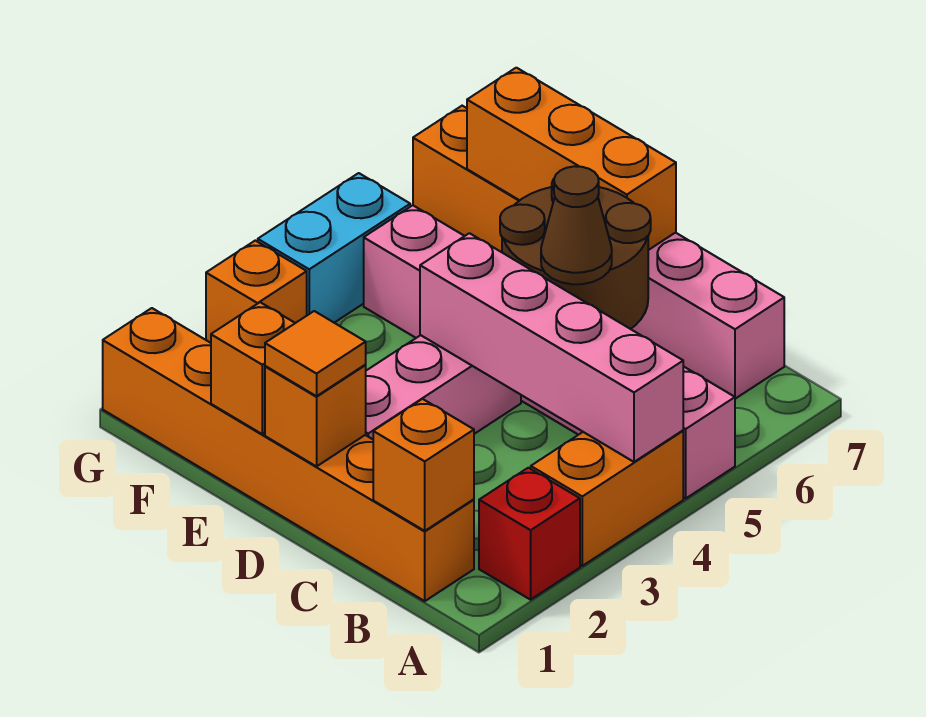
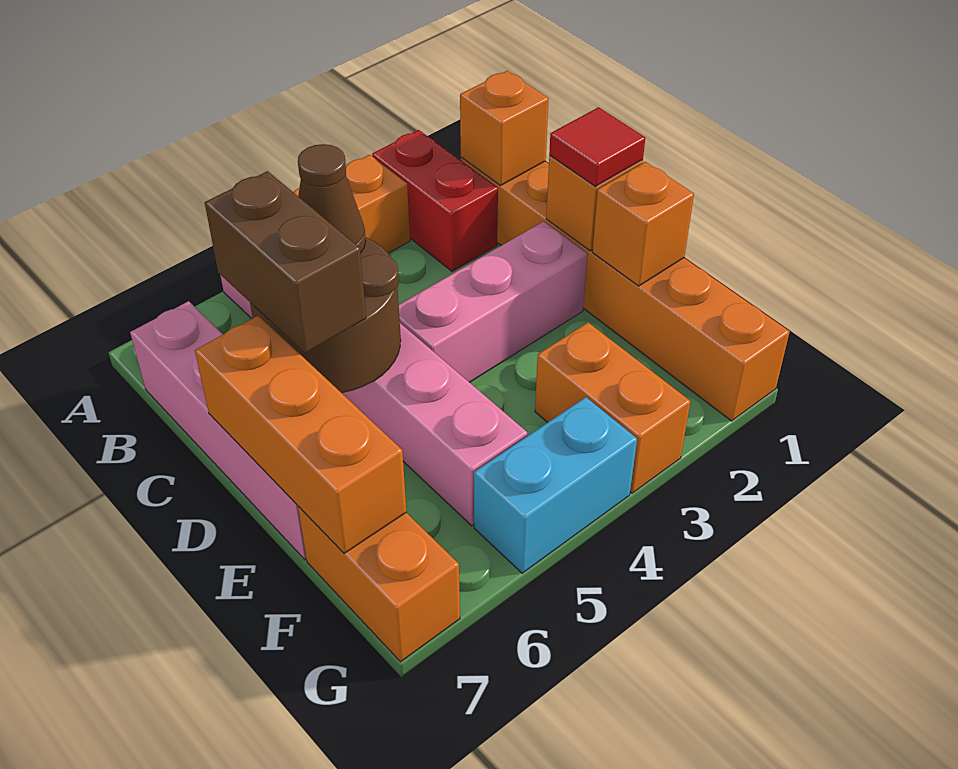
red brick A2 level 1 -> red brick A2:B2 level 1
pink brick A4:D4 level 2 -> none
none -> brown brick C6:D6 level 3
orange tile D1 level 3 -> red tile D1 level 3
orange brick G3 level 1 -> orange brick F3:G3 level 1

